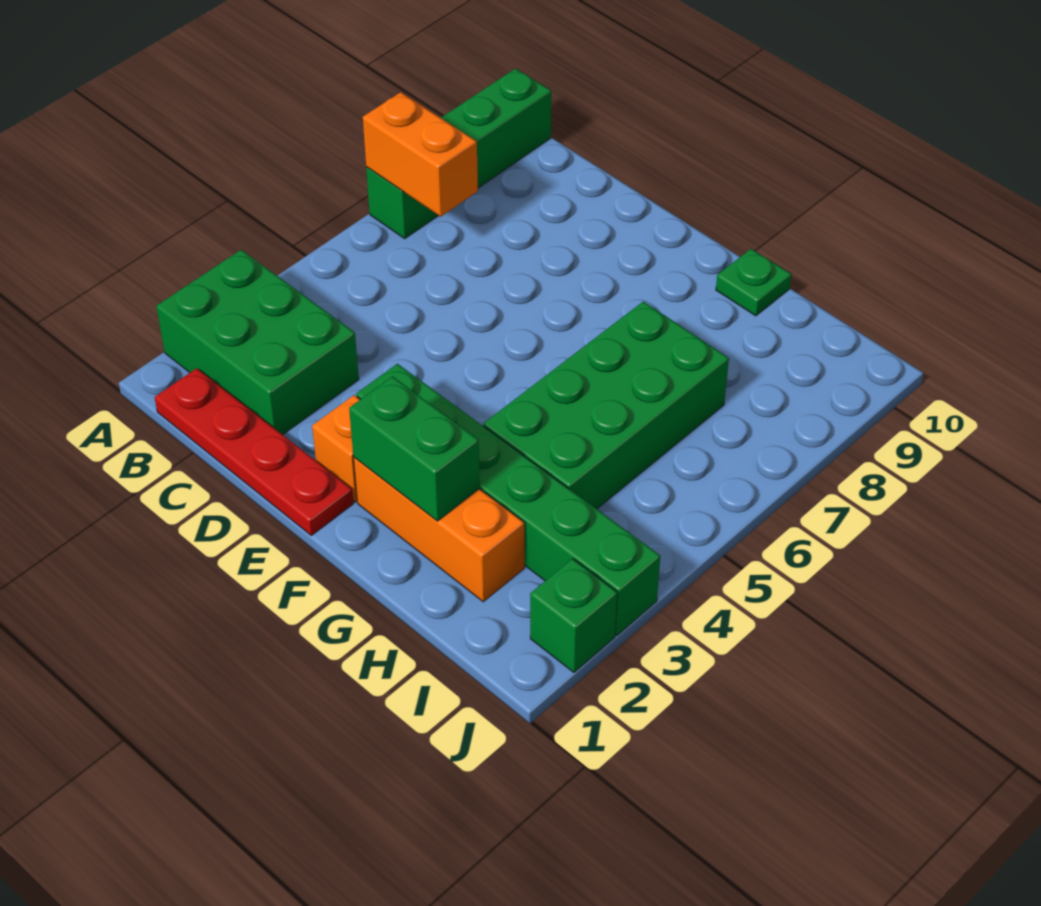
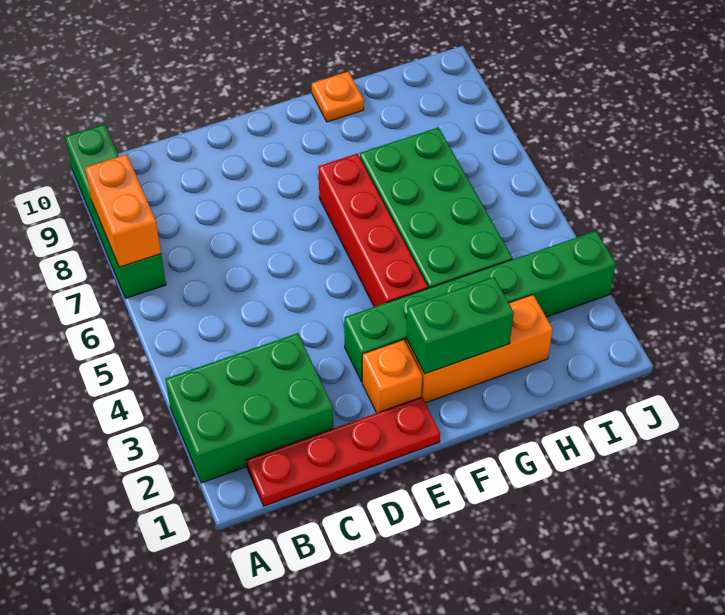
orange brick A7:B7 level 2 -> orange brick A7:A8 level 2
none -> red brick F4:F7 level 1
green plate G10 level 1 -> orange plate G10 level 1
green brick J2 level 1 -> none

